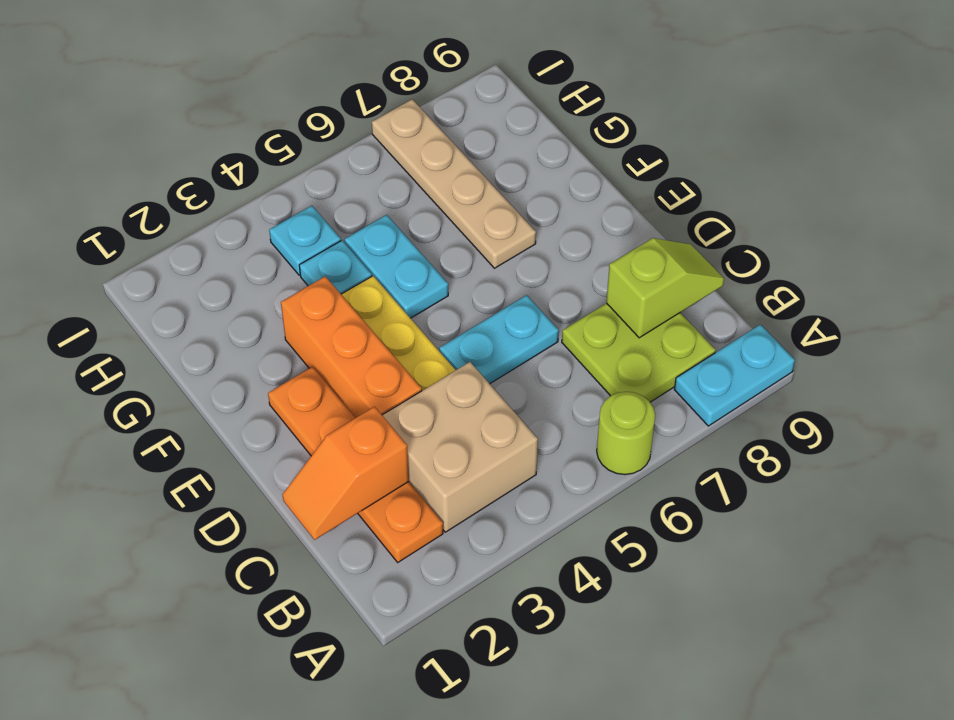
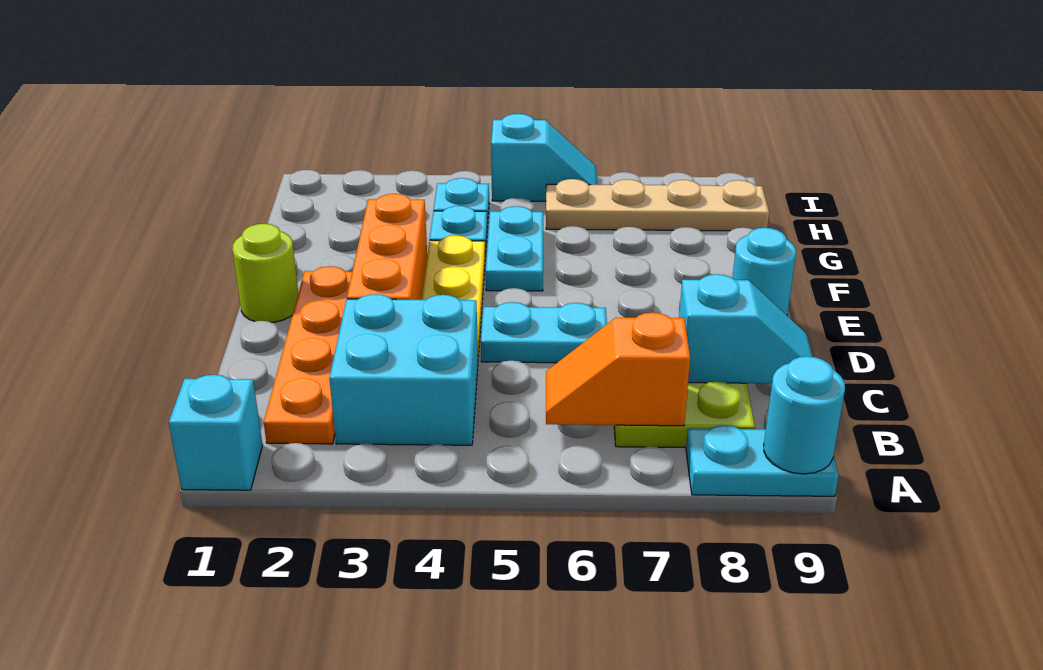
none -> cyan brick A1 level 1
lime round brick A6 level 1 -> lime round brick E1 level 1
none -> cyan round brick A9 level 2
tan brick B3:C4 level 1 -> cyan brick B3:C4 level 1
orange slope C1:C2 level 2 top 2 -> orange slope B6:B7 level 2 top 7
lime slope C8:C9 level 2 top 8 -> cyan slope C8:C9 level 2 top 8
none -> cyan round brick E9 level 1
tan plate F7:I7 level 1 -> tan plate H6:H9 level 1
none -> cyan slope I5:I6 level 1 top 5

